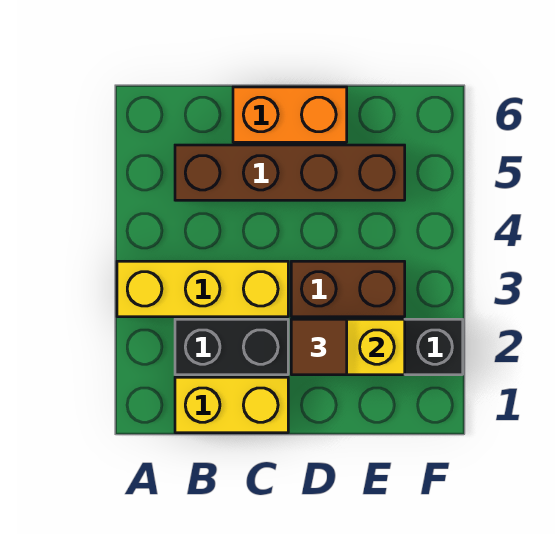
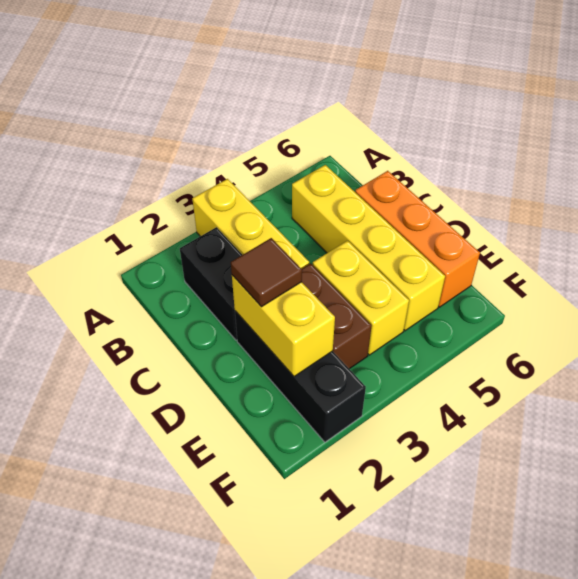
yellow brick B1:C1 level 1 -> yellow brick D4:E4 level 1
brown brick B5:E5 level 1 -> yellow brick B5:E5 level 1
orange brick C6:D6 level 1 -> orange brick C6:E6 level 1

